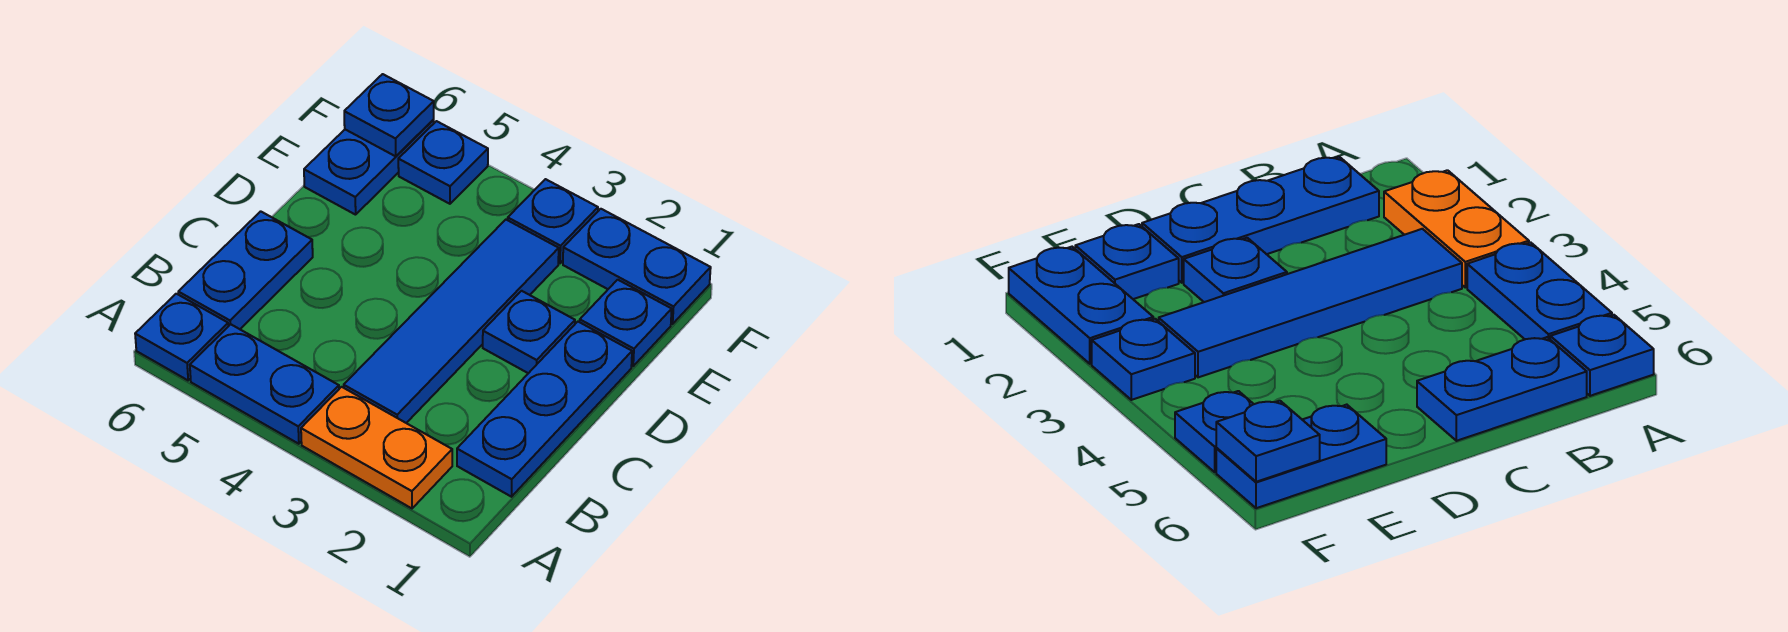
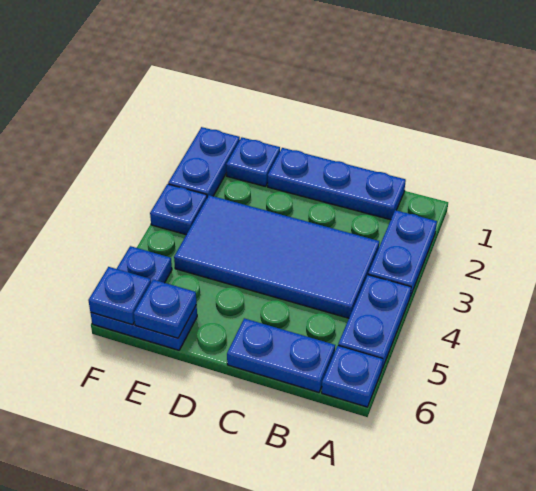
orange plate A2:A3 level 1 -> blue plate A2:A3 level 1
blue tile B3:E3 level 1 -> blue tile B3:E4 level 1
blue plate D2 level 1 -> blue plate E6 level 2

